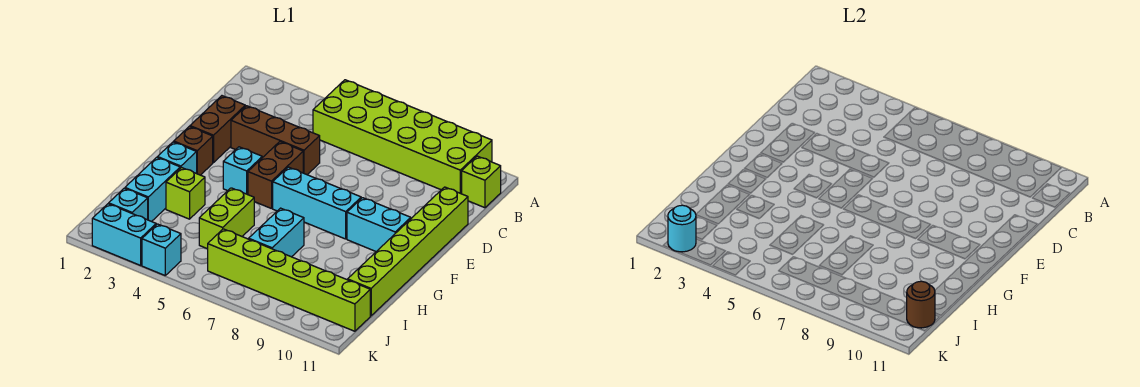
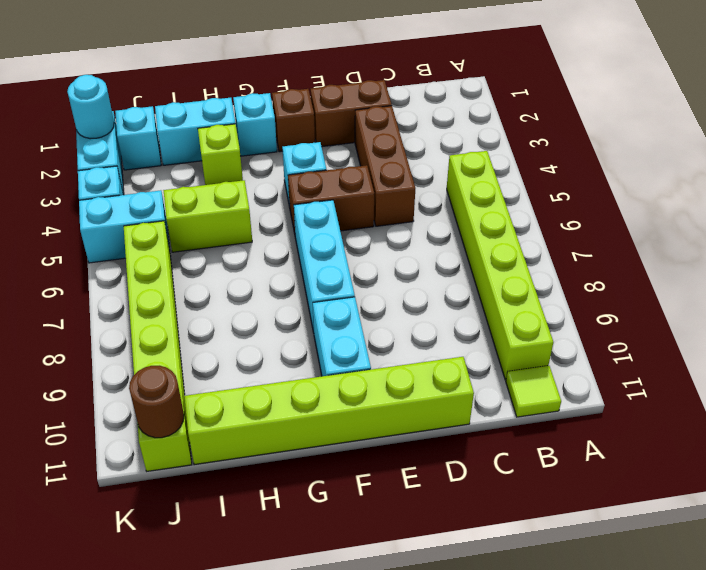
lime brick A5:B10 level 1 -> lime brick B5:B10 level 1
lime brick B11 level 1 -> lime tile B11 level 1
cyan brick H7:I7 level 1 -> cyan brick J5:K5 level 1

